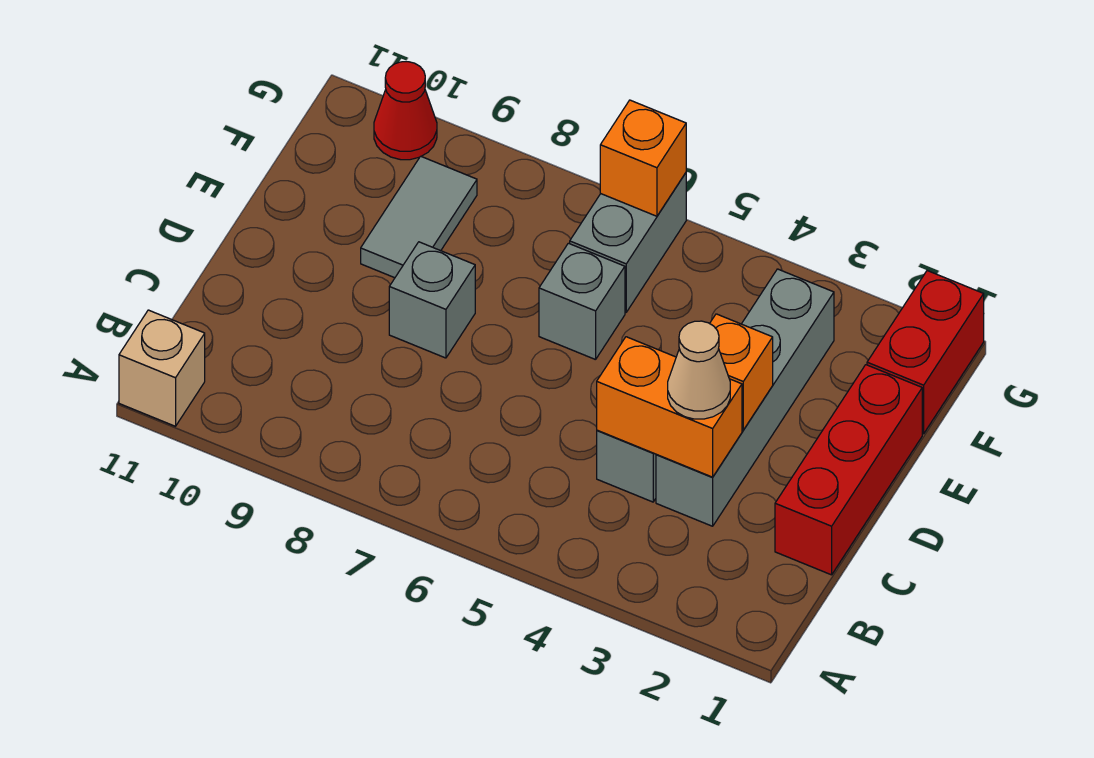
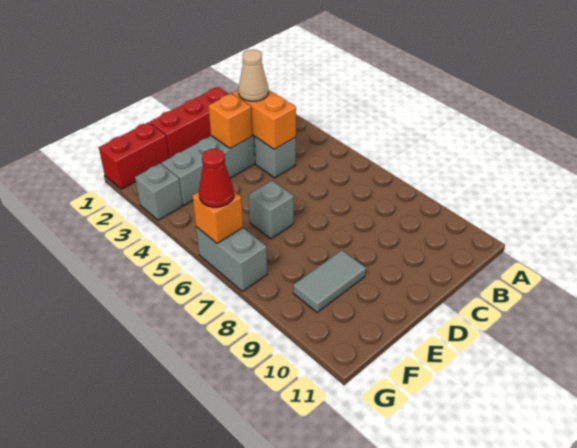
tan brick A11 level 1 -> none
grey brick D8 level 1 -> grey brick G3 level 1
grey brick F6:G6 level 1 -> grey brick G6:G7 level 1
red cone G10 level 1 -> red cone G6 level 3

